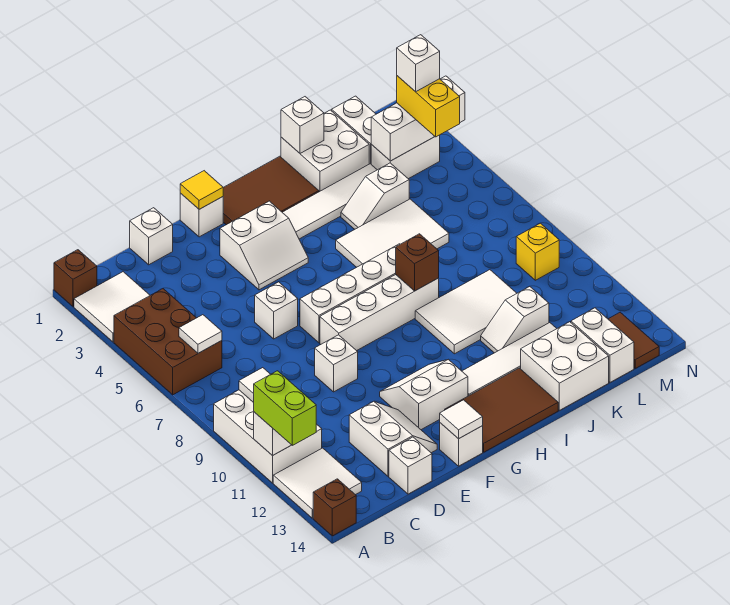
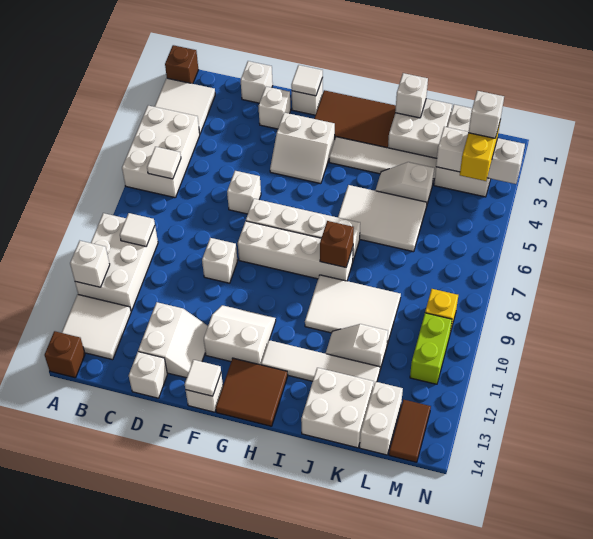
brown brick A4:B6 level 1 -> white brick A4:B6 level 1
lime brick A11:A12 level 3 -> lime brick M10:M11 level 1
none -> white brick E2 level 1
yellow tile F1 level 2 -> white tile F1 level 2
brown tile G13:I14 level 1 -> brown tile G13:H14 level 1

